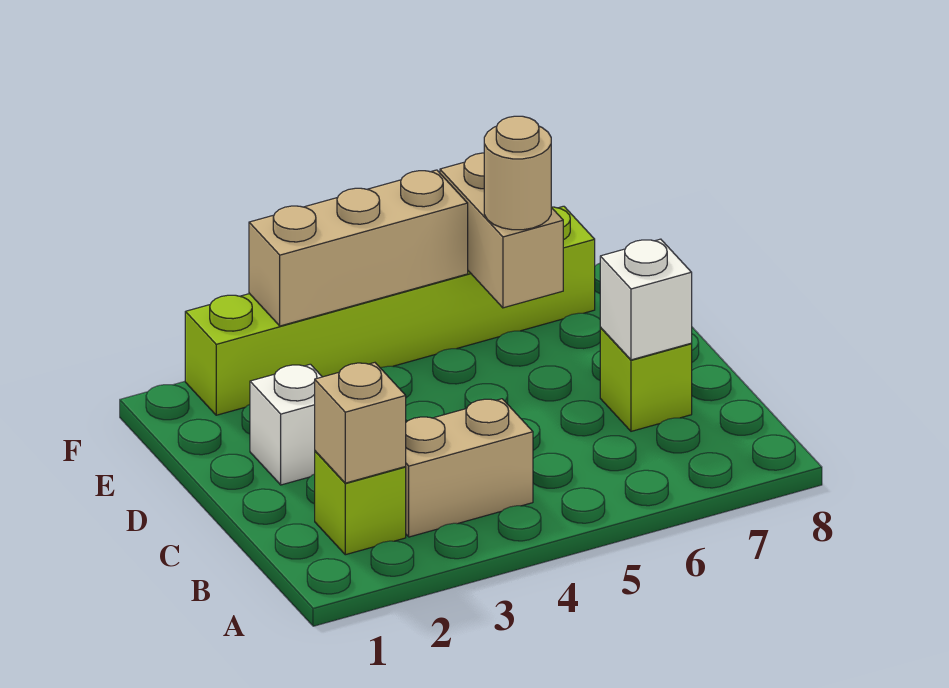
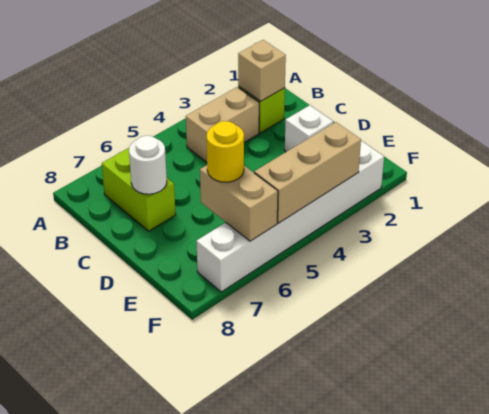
lime brick C7 level 1 -> lime brick B7:C7 level 1
white brick C7 level 2 -> white round brick C7 level 2
tan round brick E6 level 3 -> yellow round brick E6 level 3
lime brick F2:F7 level 1 -> white brick F2:F7 level 1

